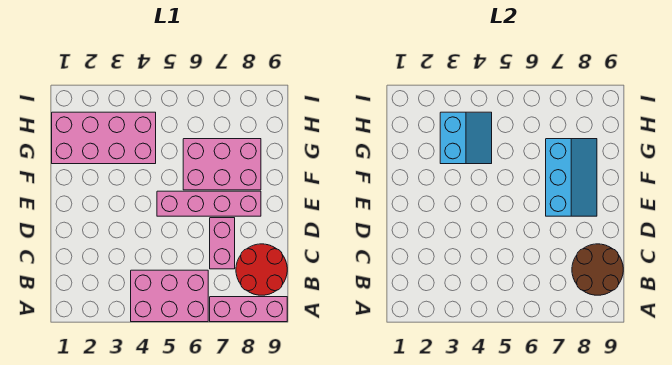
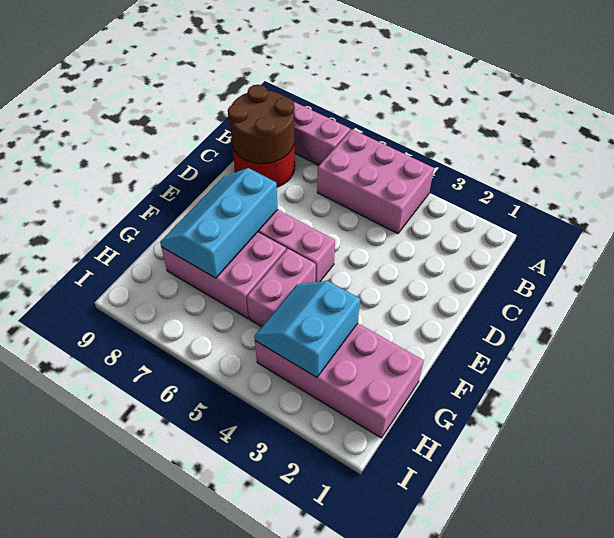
pink brick C7:D7 level 1 -> pink brick F5:G5 level 1

